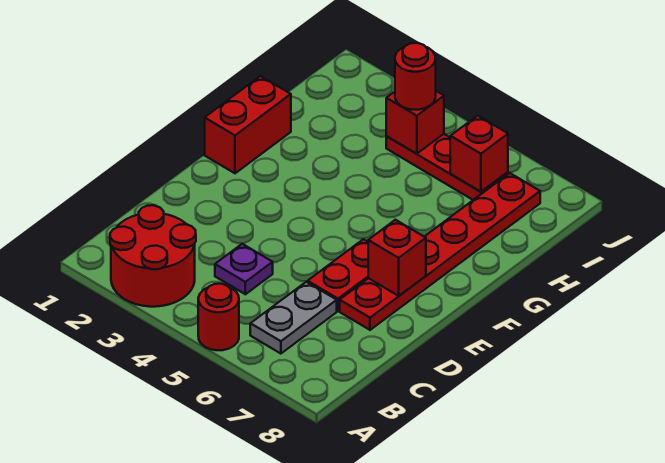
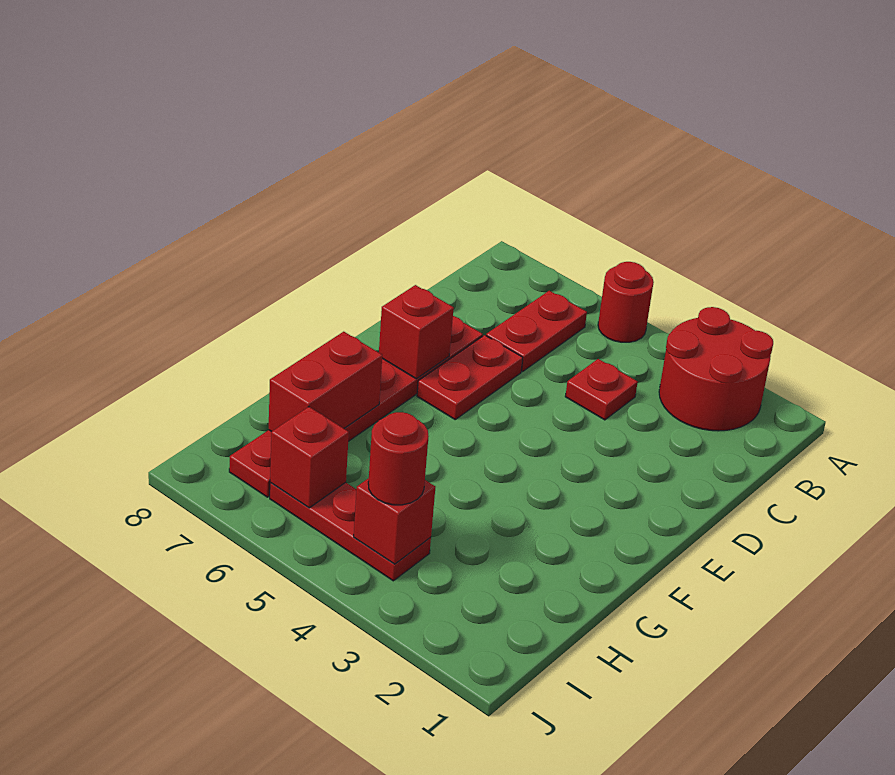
grey plate B6:C6 level 1 -> red plate B6:C6 level 1
purple plate C4 level 1 -> red plate C4 level 1
red brick F1:G1 level 1 -> red brick G7:H7 level 2

